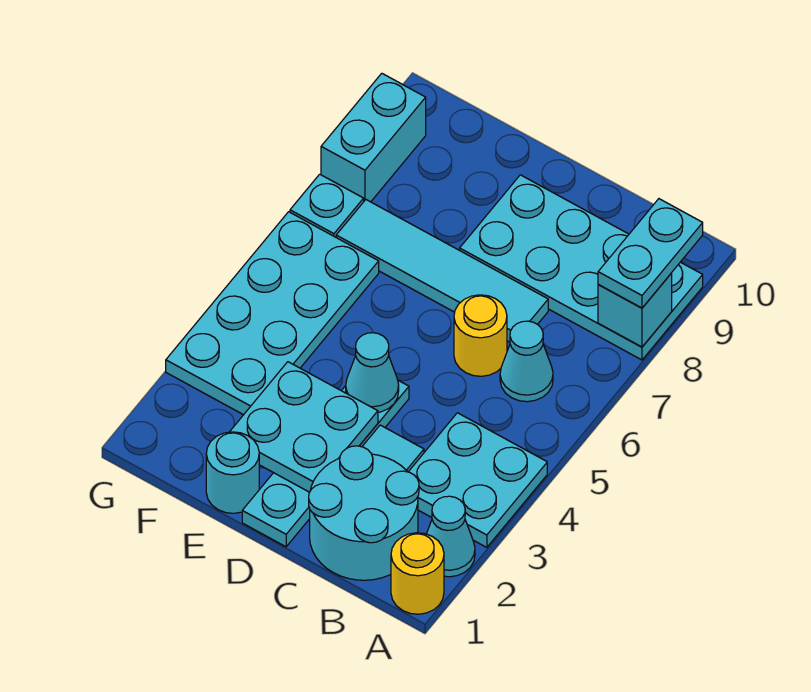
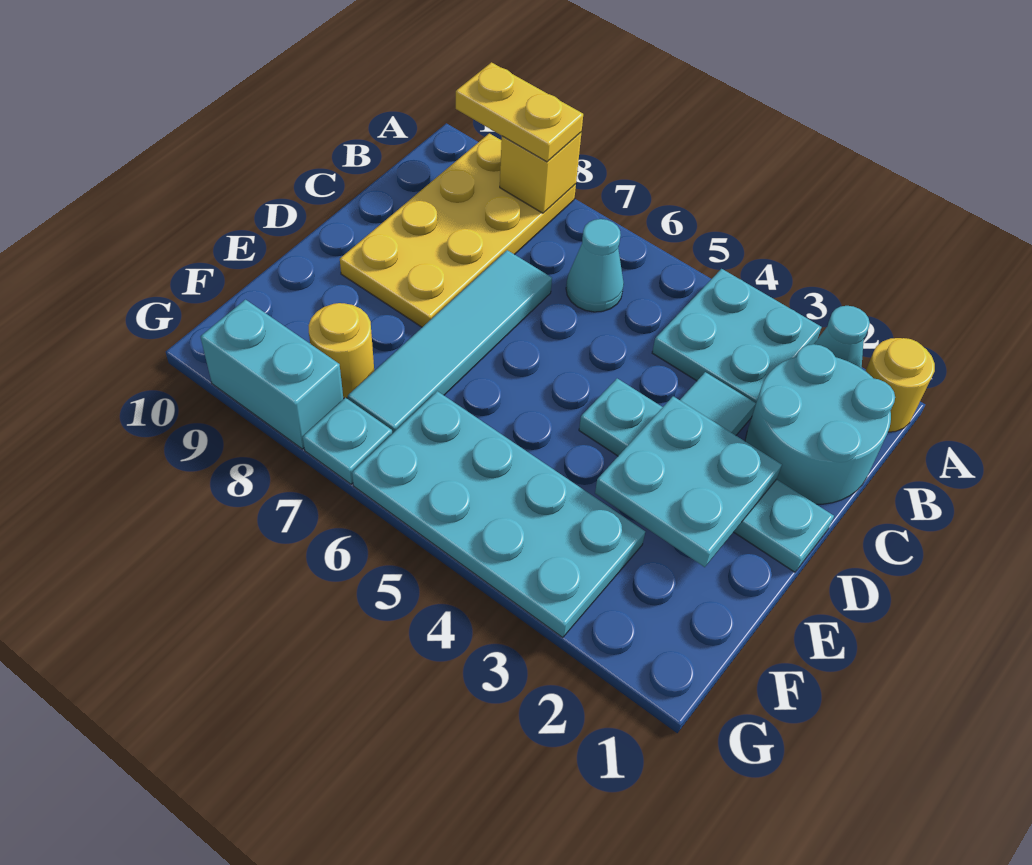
cyan plate A8:D9 level 1 -> yellow plate A8:D9 level 1
cyan brick A8 level 2 -> yellow brick A8 level 2
cyan plate A8:A9 level 3 -> yellow plate A8:A9 level 3
yellow round brick C6 level 1 -> yellow round brick F8 level 1
cyan cone D4 level 2 -> none
cyan round brick E1 level 1 -> none

